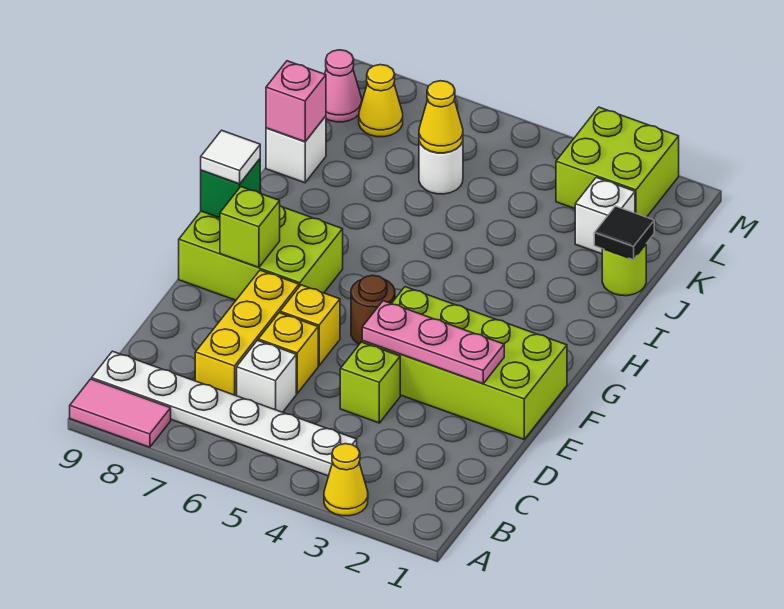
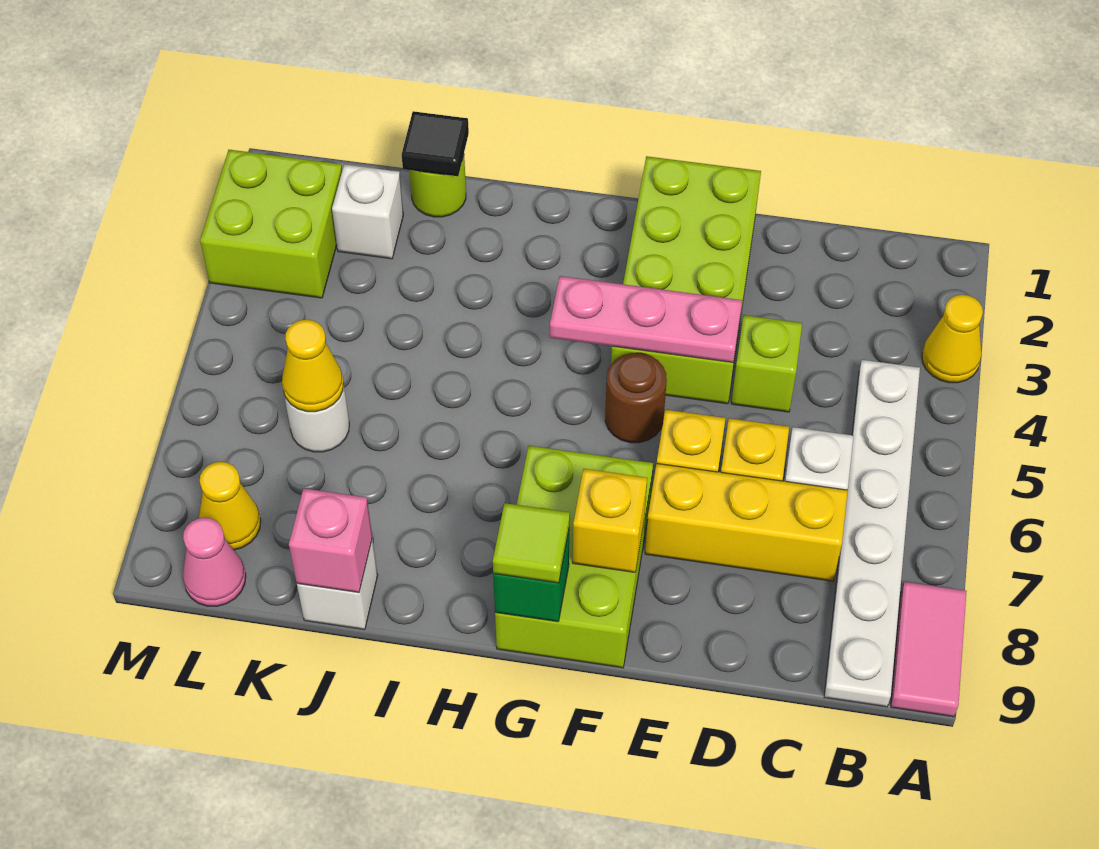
pink plate E2:E4 level 2 -> pink plate E4:G4 level 2
lime brick F8 level 2 -> yellow brick F8 level 2
white tile G9 level 3 -> lime tile G9 level 3

